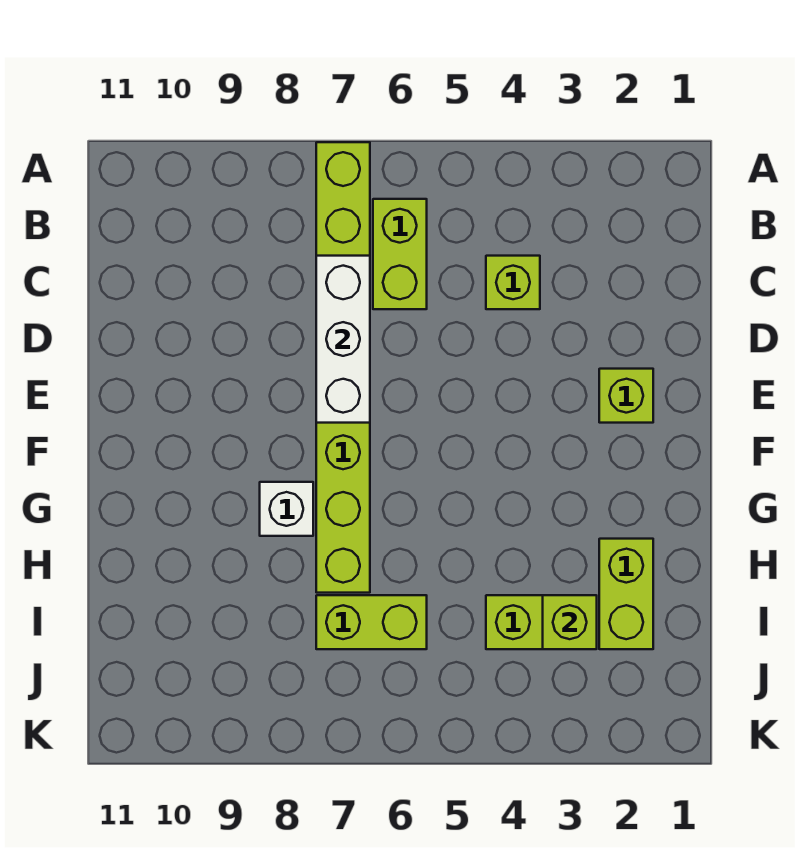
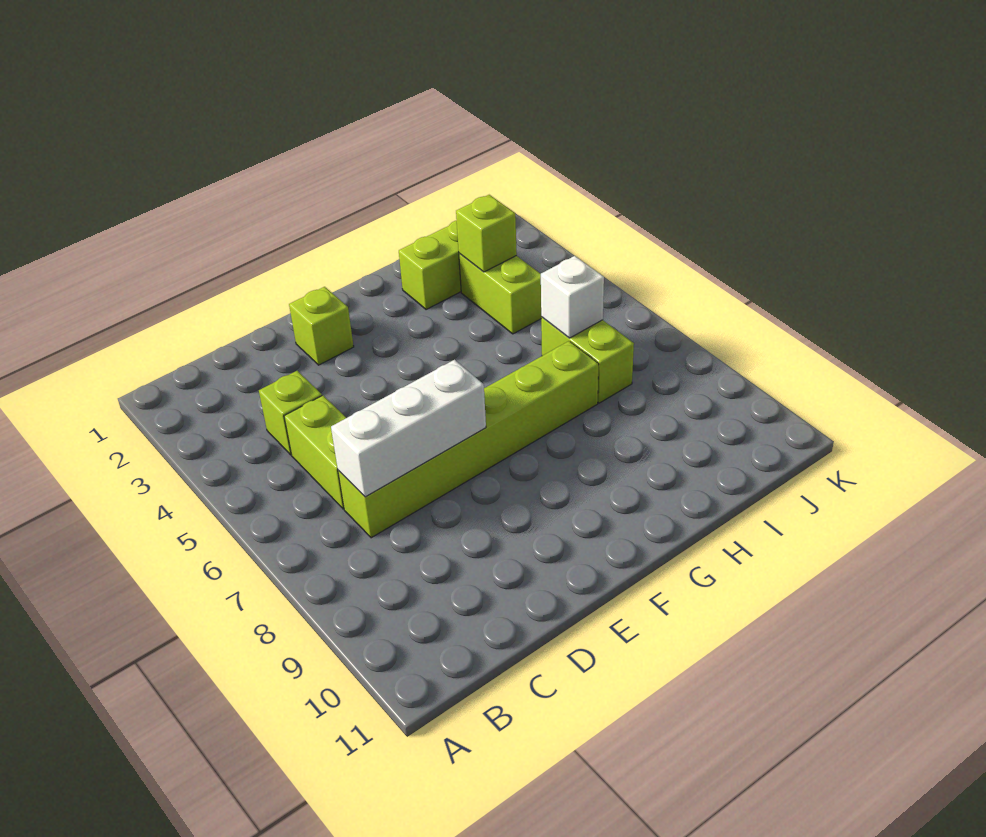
lime brick A7:H7 level 1 -> lime brick C7:H7 level 1
lime brick B6:C6 level 1 -> lime brick C5:C6 level 1
white brick G8 level 1 -> white brick I6 level 2

